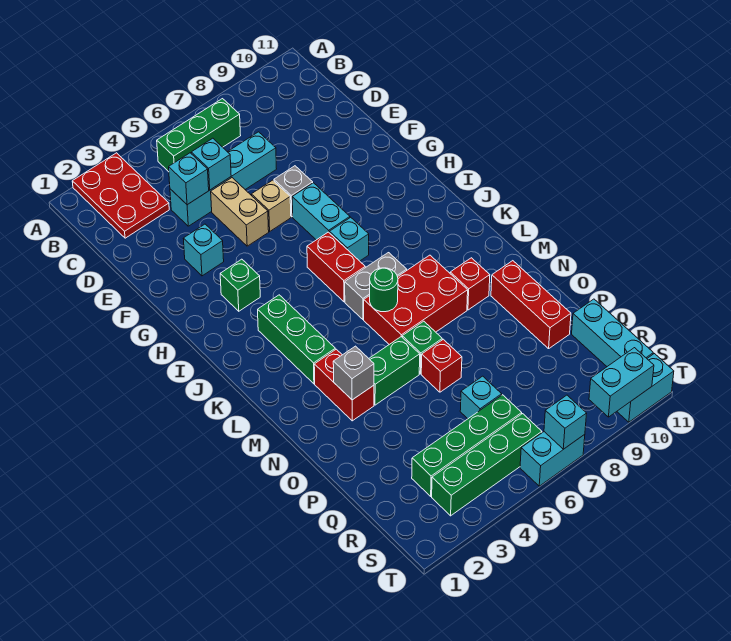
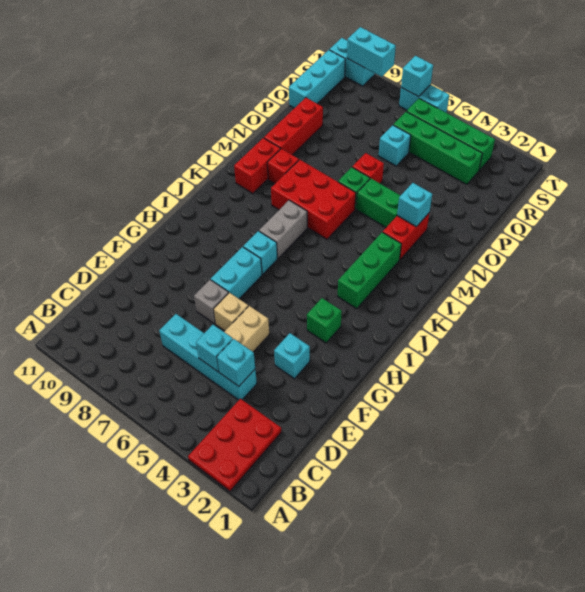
green brick B5:B7 level 1 -> none
red brick I6:J6 level 1 -> red brick L10:M10 level 1
grey brick K6:K7 level 1 -> grey brick J7:K7 level 1
green round brick L6 level 2 -> none
grey brick N3 level 2 -> cyan brick N3 level 2

